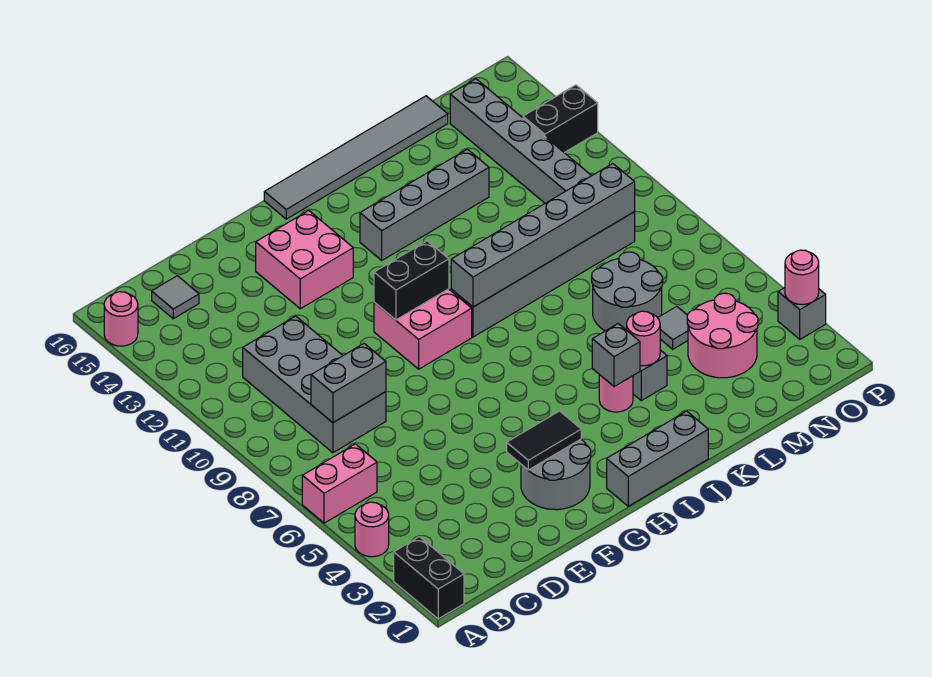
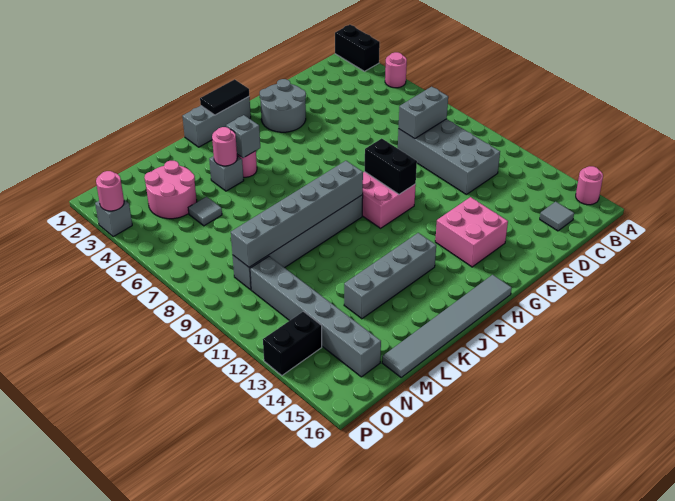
pink brick A6:B6 level 1 -> none
black tile F3:G3 level 2 -> black tile H1:I1 level 2
black brick G10:H10 level 2 -> black brick G9:G10 level 2
grey round brick L6:M7 level 1 -> none

